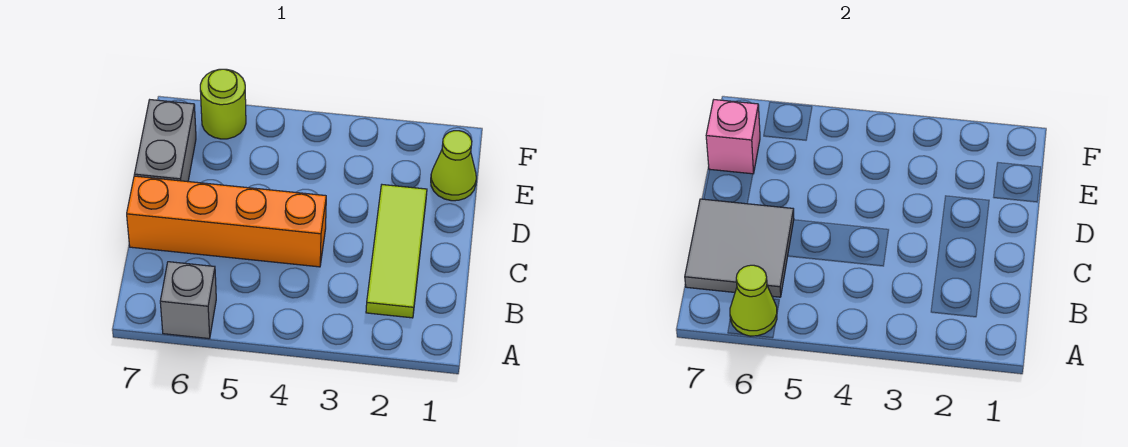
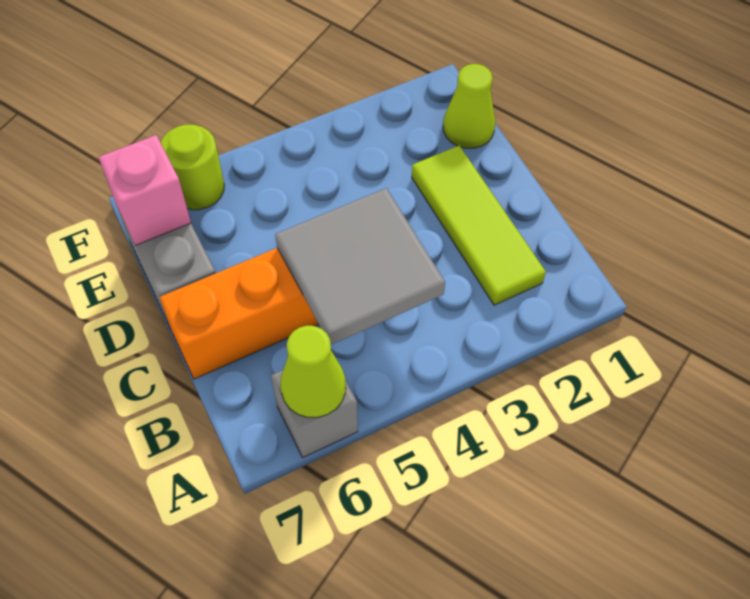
grey tile B6:C7 level 2 -> grey tile B4:C5 level 2

